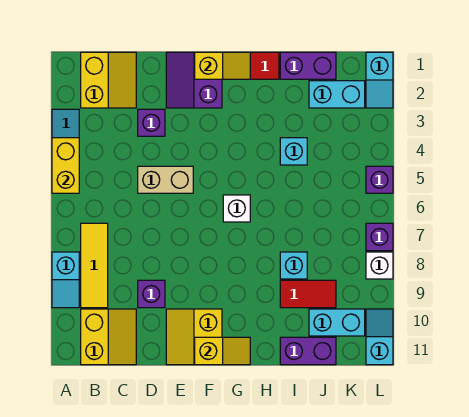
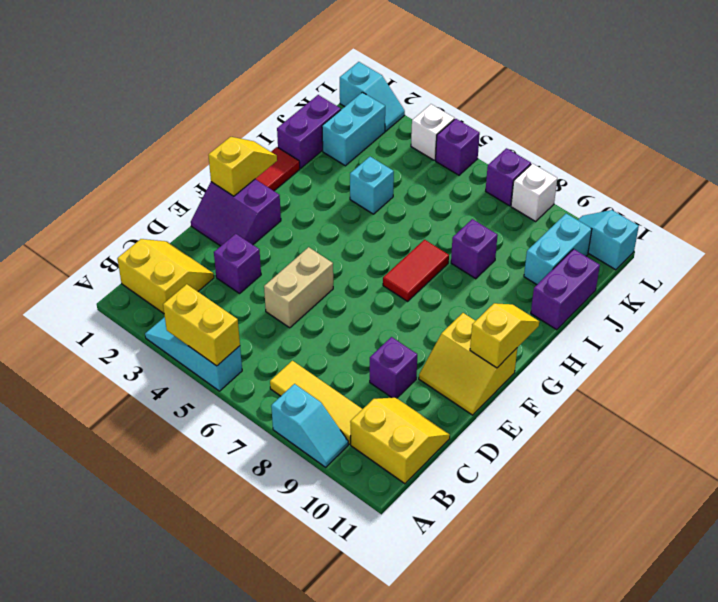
white brick G6 level 1 -> white brick L4 level 1
cyan brick I8 level 1 -> purple brick I8 level 1
red tile I9:J9 level 1 -> red tile G7:H7 level 1

